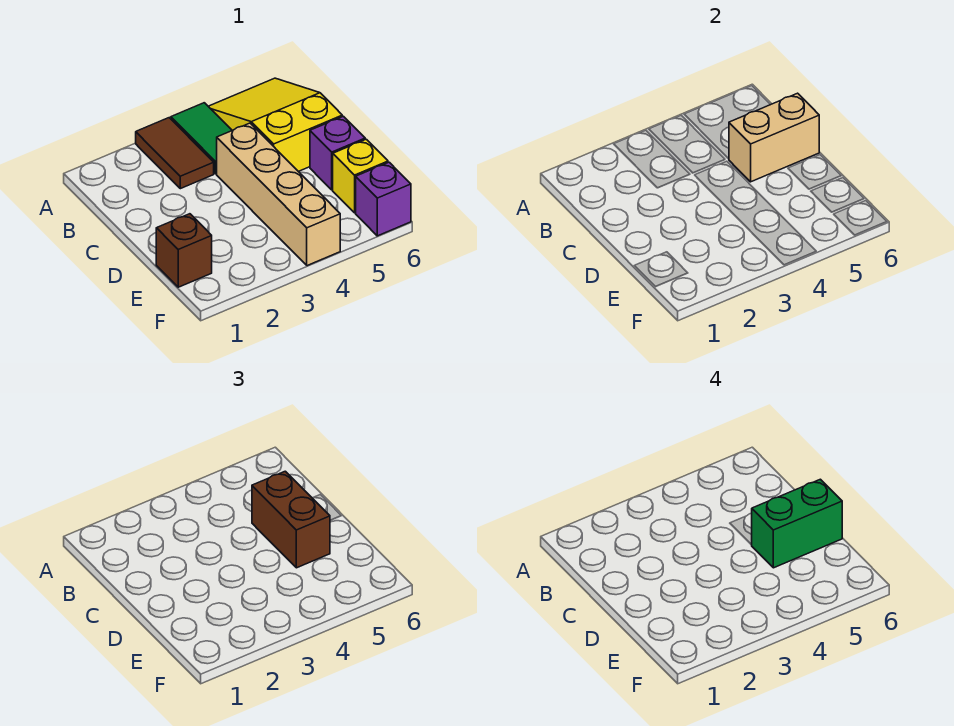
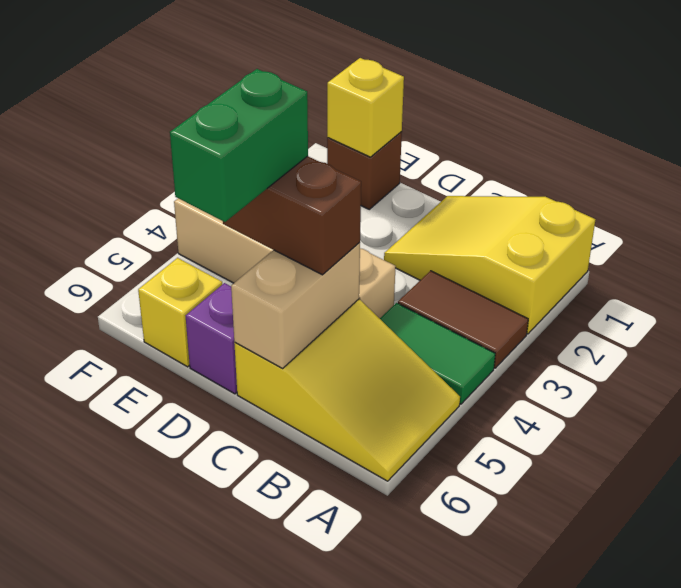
none -> yellow slope A1:C2 level 1 top A
none -> yellow brick E1 level 2
purple brick F6 level 1 -> none

